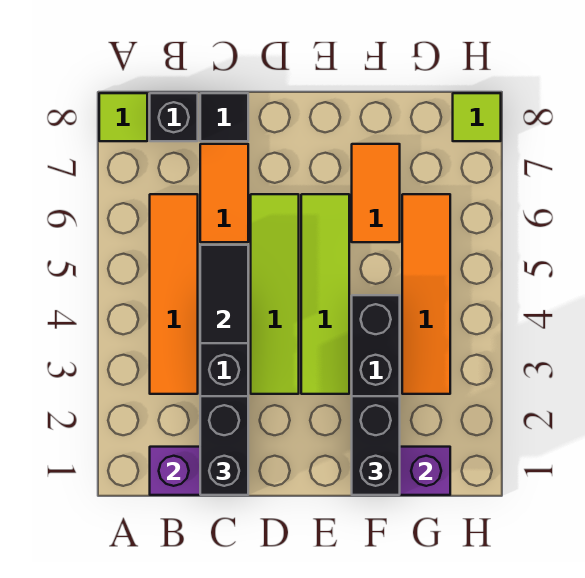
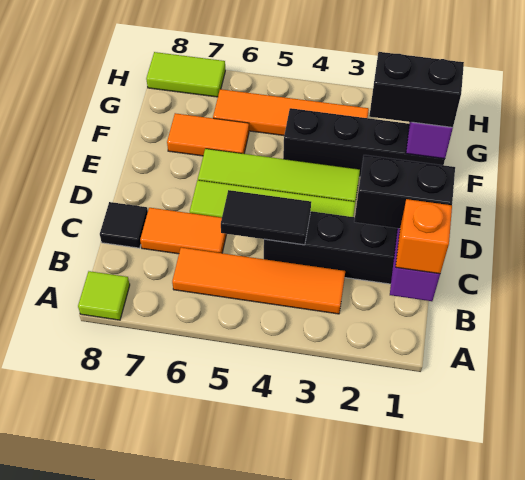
none -> orange brick B1 level 3
black brick B8 level 1 -> none
lime tile H8 level 1 -> lime tile H7:H8 level 1

